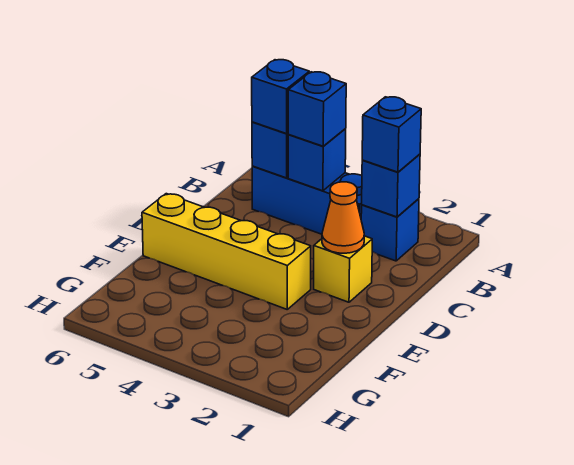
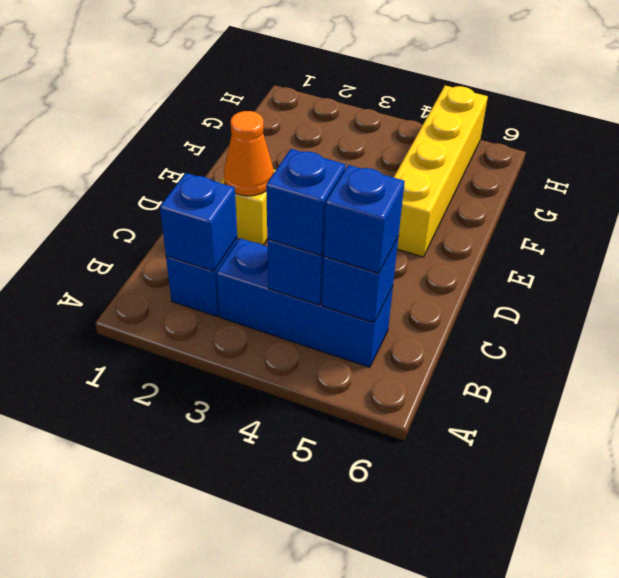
blue brick B2 level 3 -> none
yellow brick E3:E6 level 1 -> yellow brick E5:H5 level 1

